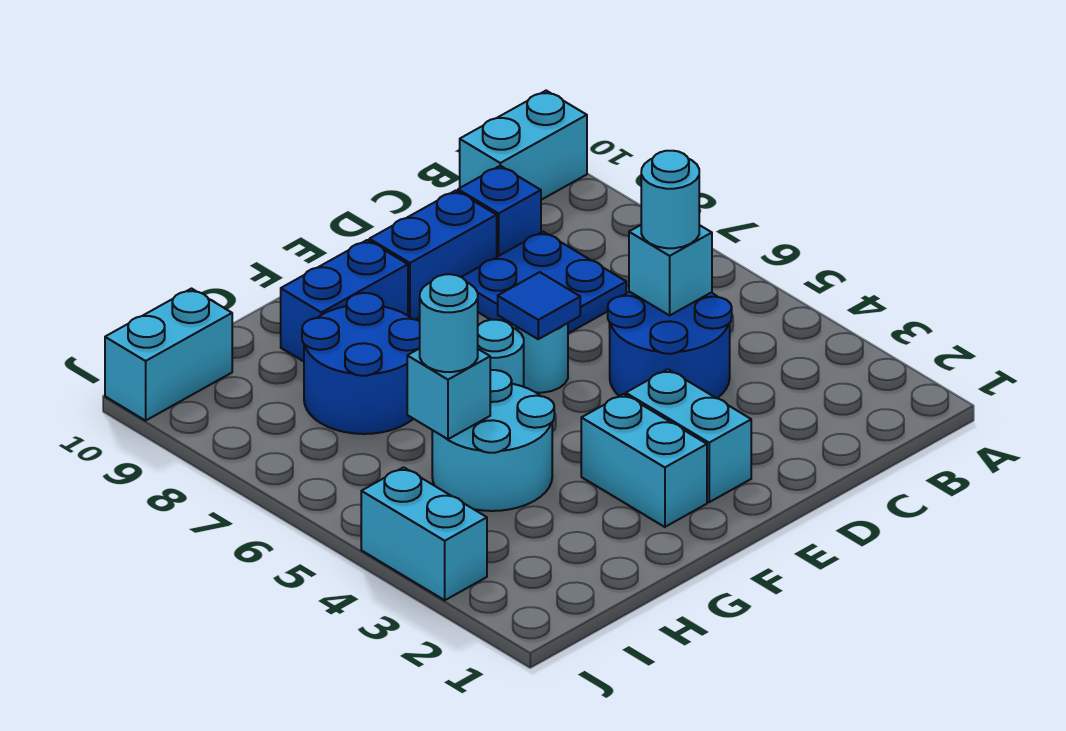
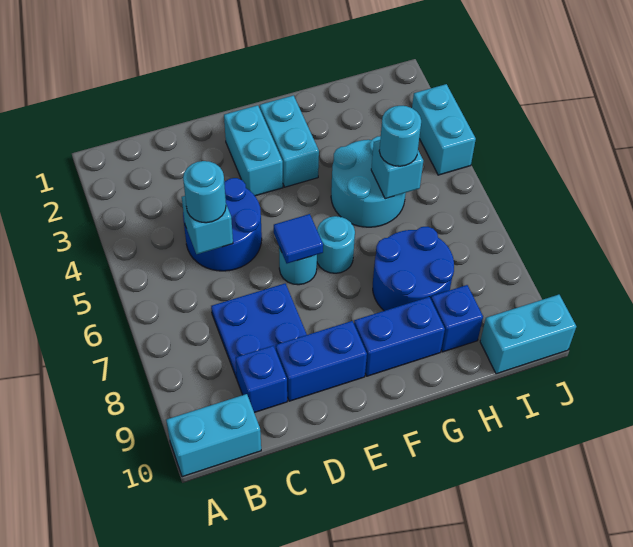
none -> blue brick H9 level 1

